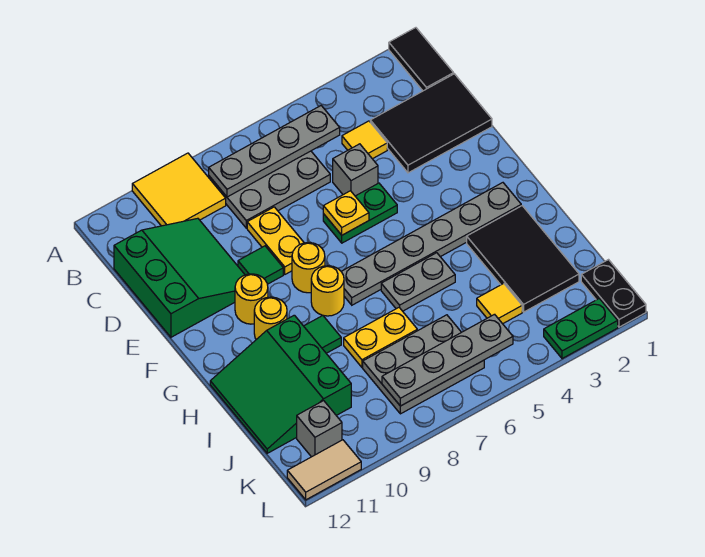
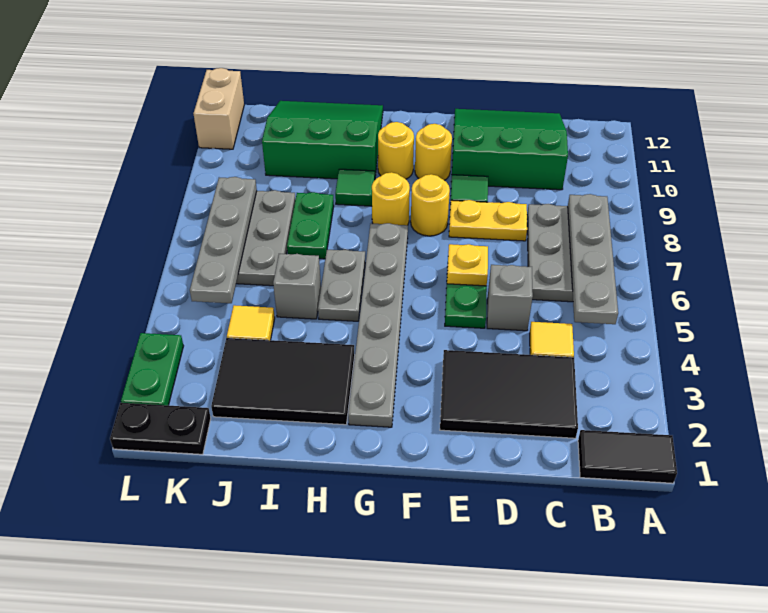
yellow tile A9:B10 level 1 -> none
black tile C1:D3 level 1 -> black tile C2:E3 level 1
green slope C10:E12 level 1 top 12 -> green slope C10:E12 level 1 top 10
yellow plate I7:I8 level 1 -> green plate I7:I8 level 1
grey brick K11 level 1 -> grey brick I5 level 1
tan tile L11:L12 level 1 -> tan brick L11:L12 level 1

